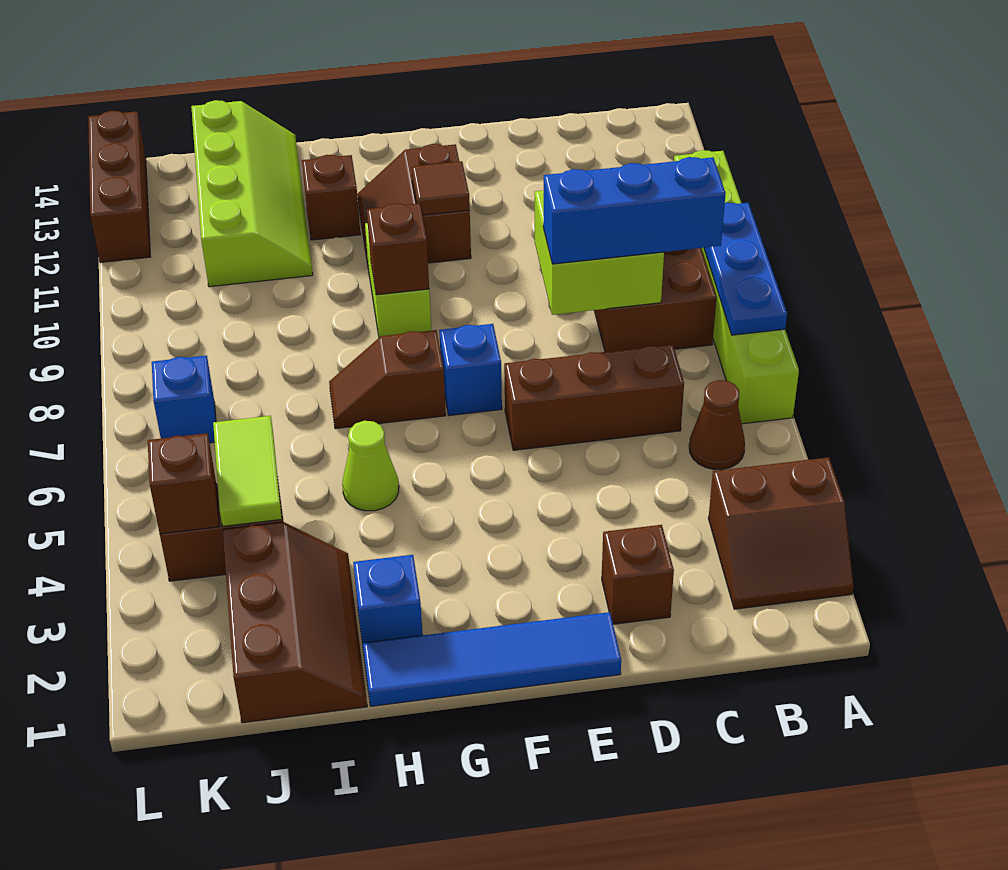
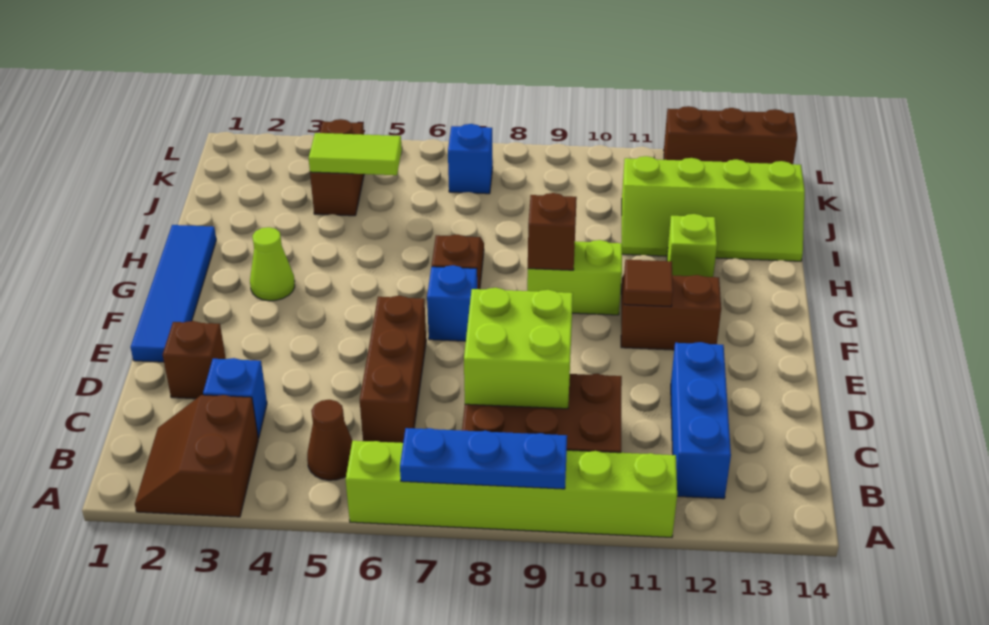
blue brick B8:D8 level 3 -> blue brick B12:D12 level 1
blue brick H2 level 1 -> blue brick C3 level 1
lime cone H5 level 1 -> lime cone G3 level 1
brown brick H12 level 1 -> lime brick H12 level 1
brown slope I1:J3 level 1 top J -> none
brown brick K4 level 2 -> none

